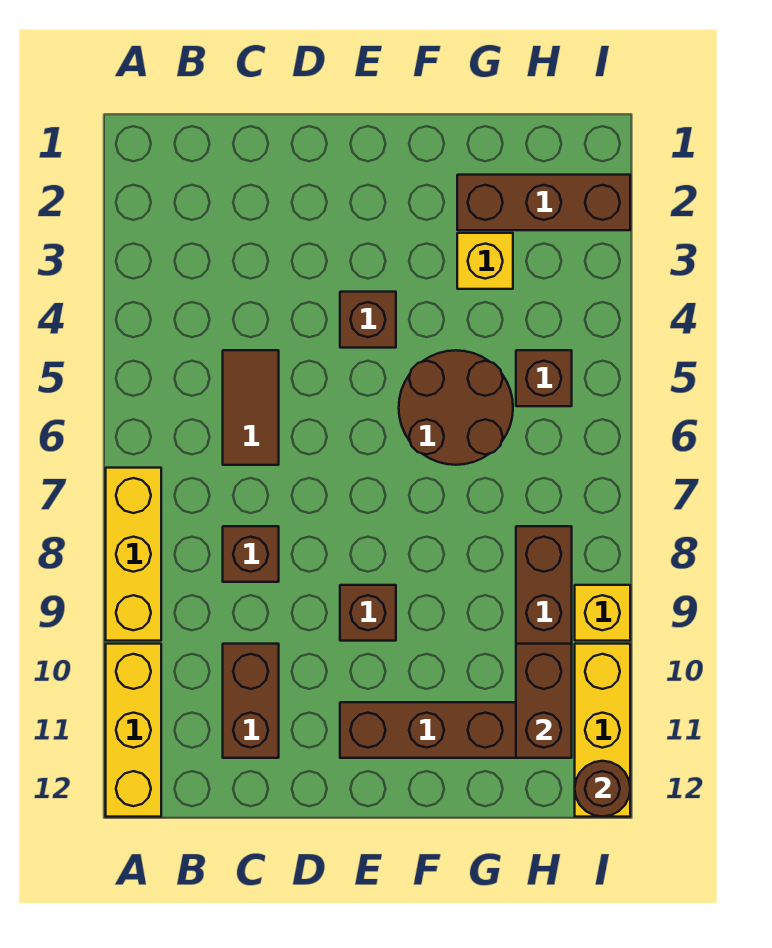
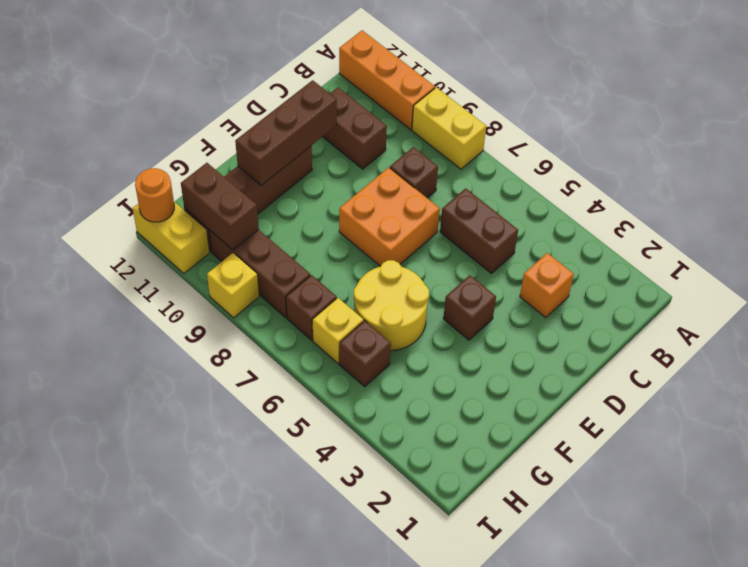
yellow brick A7:A9 level 1 -> yellow brick A8:A9 level 1
yellow brick A10:A12 level 1 -> orange brick A10:A12 level 1
none -> orange brick C3 level 1
brown tile C5:C6 level 1 -> brown brick C5:C6 level 1
none -> orange brick D7:E8 level 1
brown brick E9 level 1 -> brown brick H7 level 1
brown round brick F5:G6 level 1 -> yellow round brick F5:G6 level 1
brown brick G2:I2 level 1 -> brown brick D11:F11 level 2
yellow brick G3 level 1 -> yellow brick H6 level 1
yellow brick I10:I12 level 1 -> yellow brick I11:I12 level 1
brown round brick I12 level 2 -> orange round brick I12 level 2

